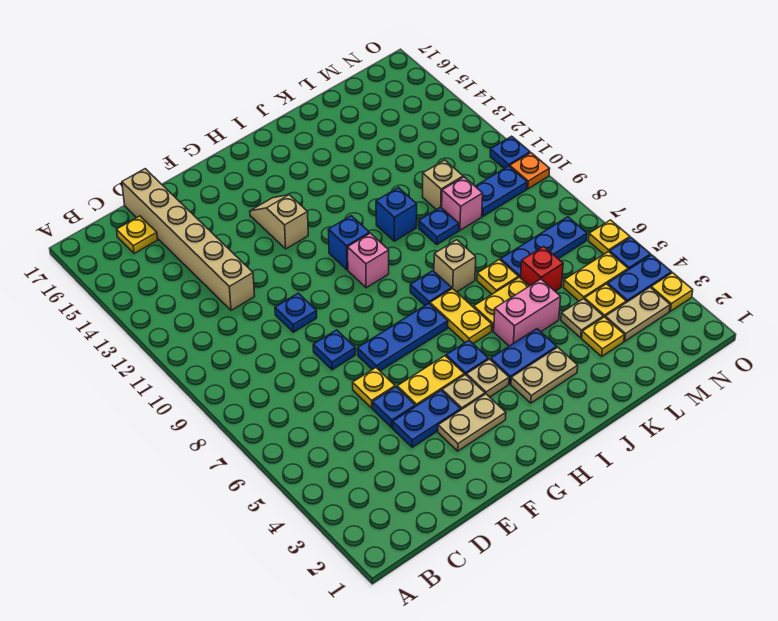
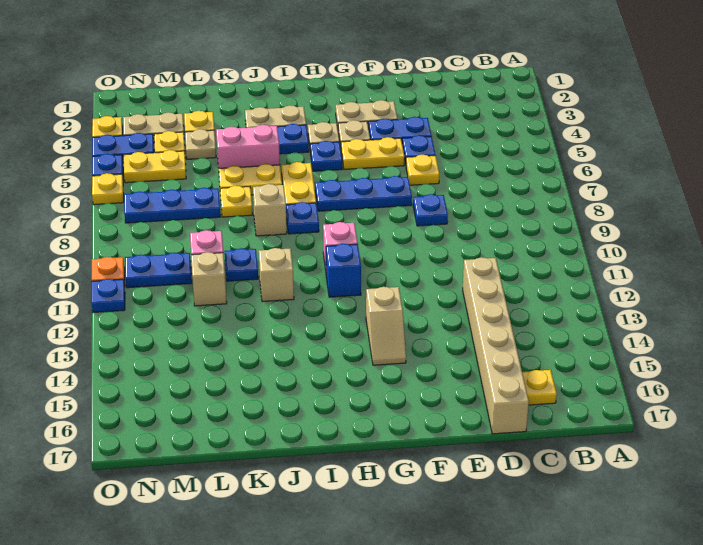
blue plate E10 level 1 -> none
blue brick J11 level 1 -> tan brick J11 level 1
red brick L6 level 1 -> none

